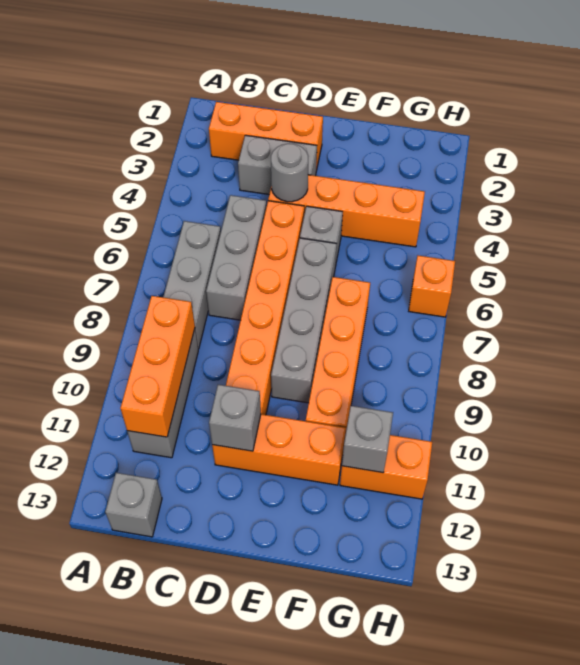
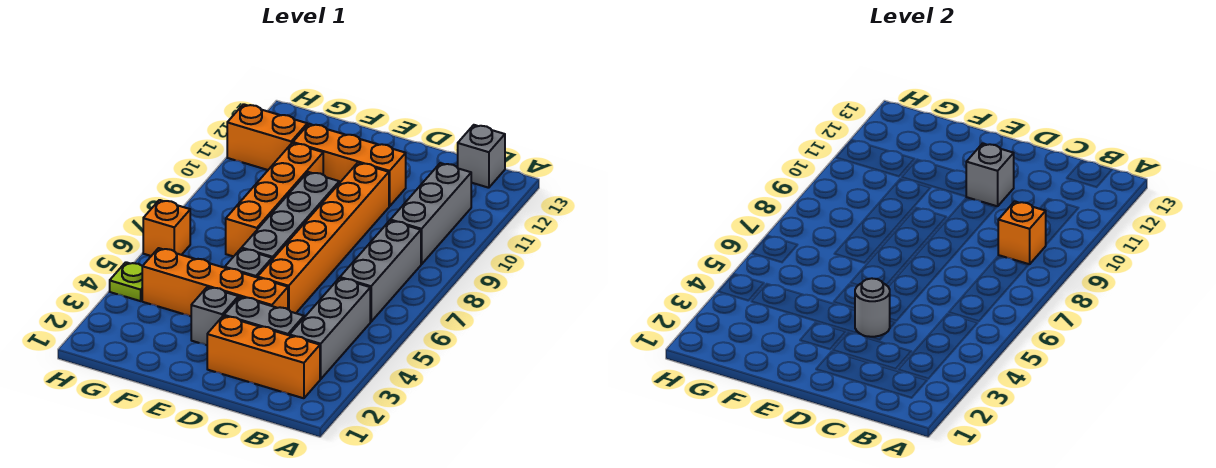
orange brick B9:B11 level 2 -> orange brick B9 level 2
grey brick C5:C7 level 1 -> grey brick B3:B5 level 1
grey brick G11 level 2 -> grey brick E3 level 1
none -> lime plate H4 level 1

